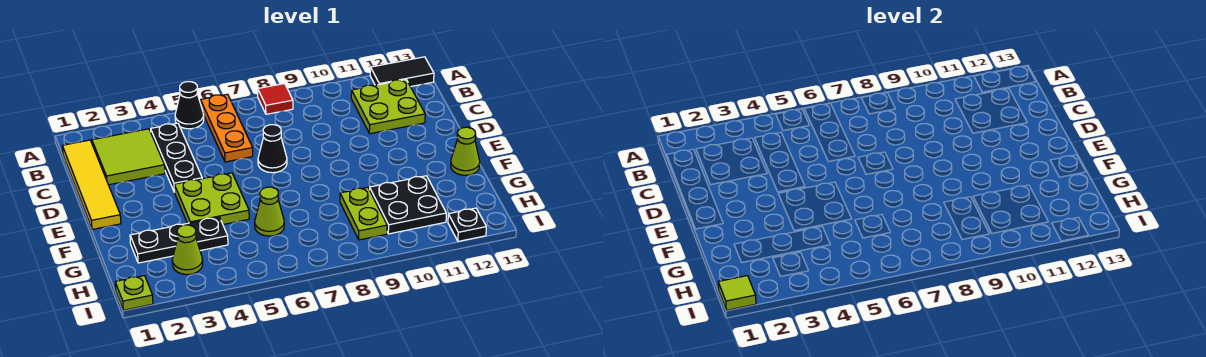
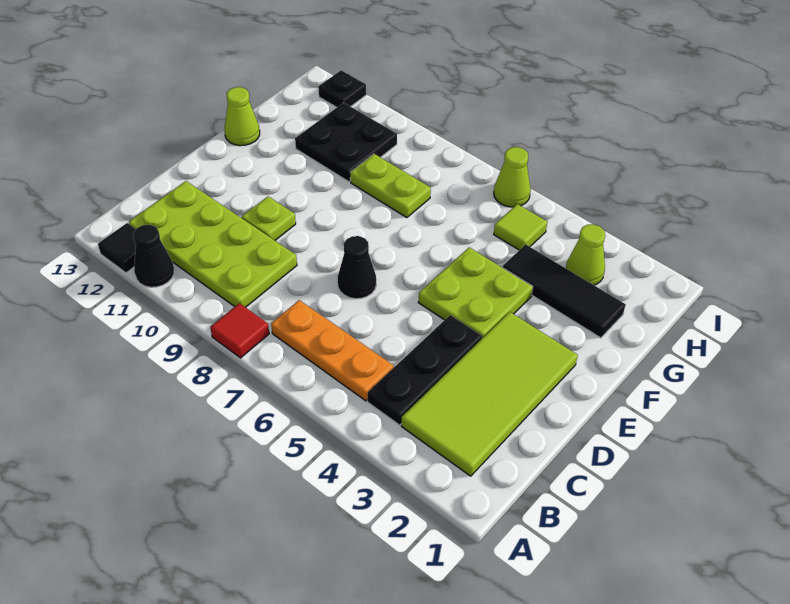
black cone A5 level 1 -> black cone A11 level 1
orange plate A6:C6 level 1 -> orange plate B5:B7 level 1
black tile A12:A13 level 1 -> black tile A12 level 1
yellow tile B1:E1 level 1 -> none
lime tile B2:C3 level 1 -> lime tile B2:E3 level 1
lime plate B11:C12 level 1 -> lime plate B9:C12 level 1
black plate G2:G4 level 1 -> black tile G2:G4 level 1
lime cone G6 level 1 -> lime cone I6 level 1
lime plate G9:H9 level 1 -> lime plate G8:G9 level 1
lime plate I1 level 1 -> lime plate D10 level 1
lime tile I1 level 2 -> lime tile H5 level 1

